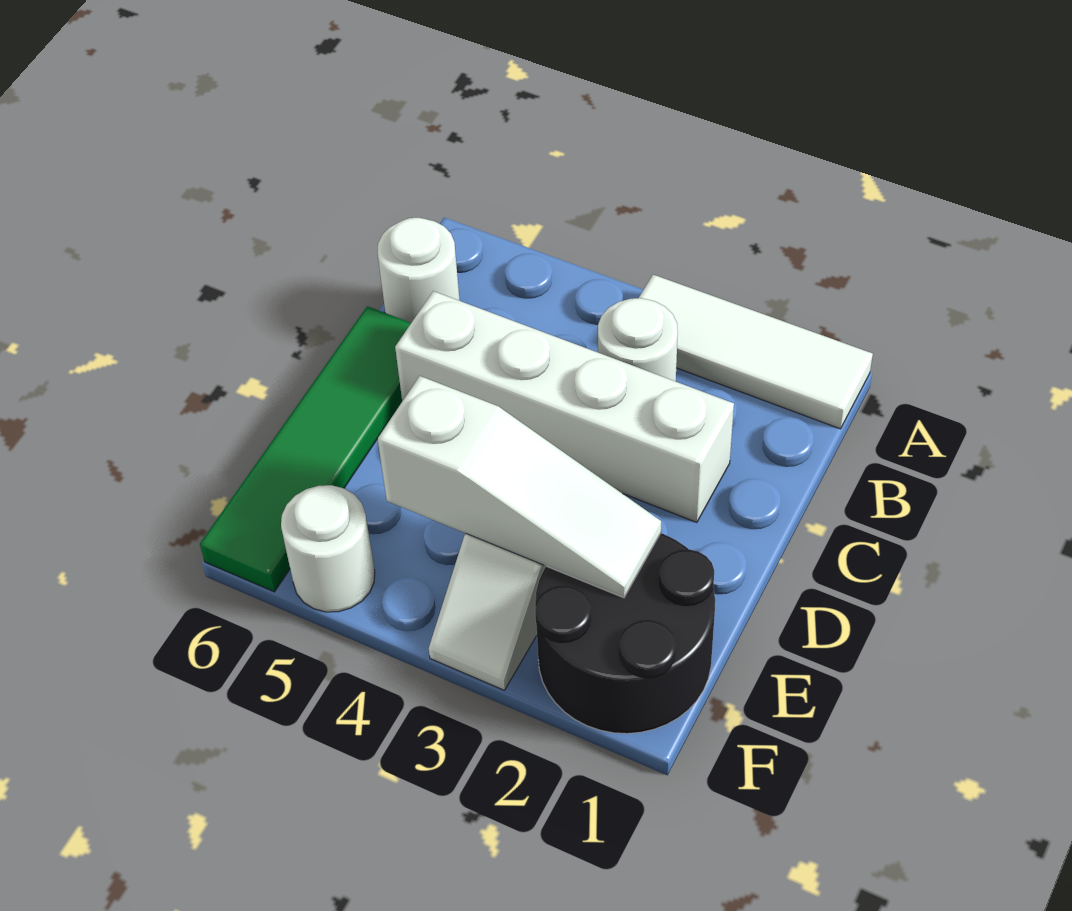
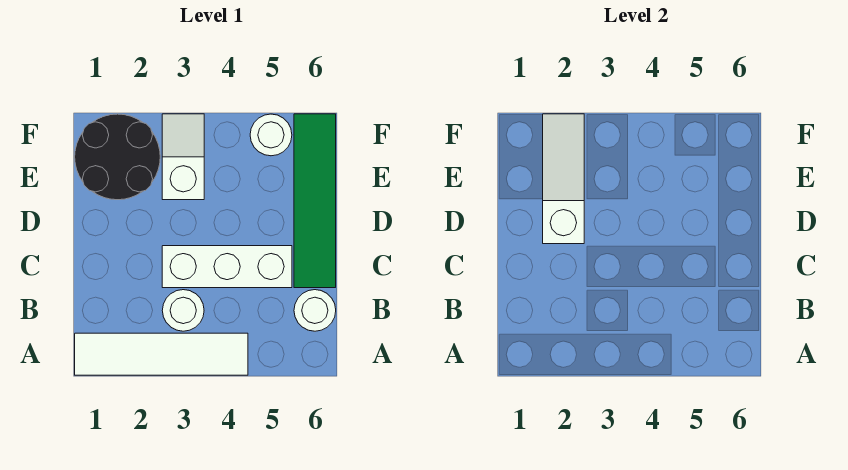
white tile A1:A3 level 1 -> white tile A1:A4 level 1
white brick C2:C5 level 1 -> white brick C3:C5 level 1
white slope E2:E4 level 2 top 4 -> white slope D2:F2 level 2 top D

